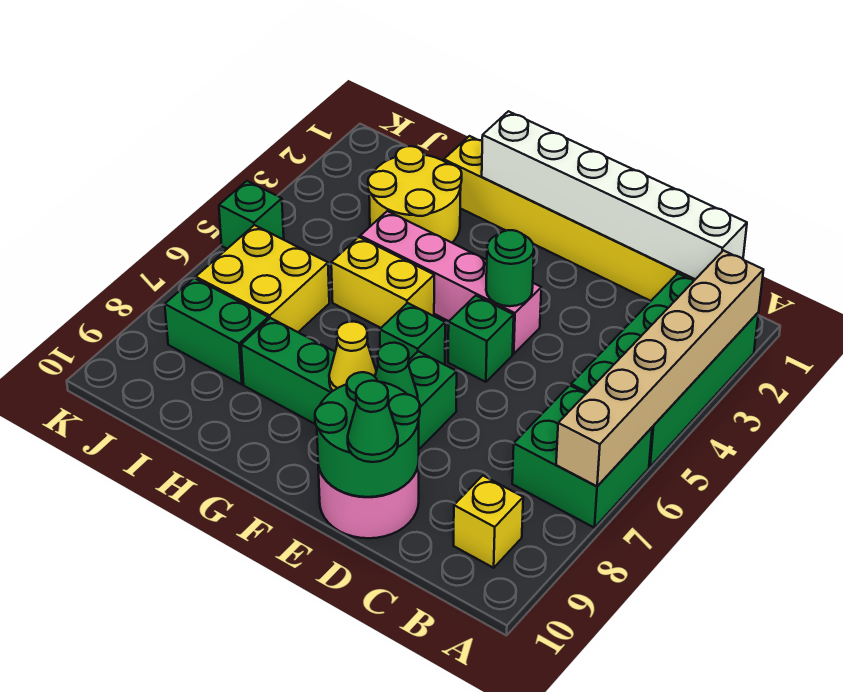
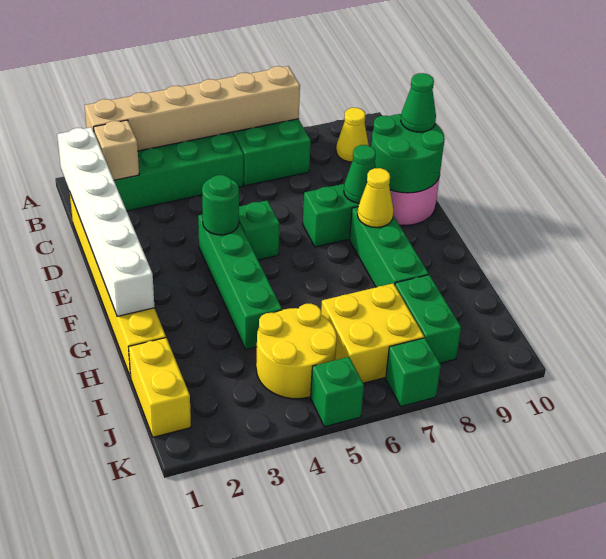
none -> tan brick B2 level 2
yellow brick B9 level 1 -> yellow cone B9 level 1
pink brick E4:H4 level 1 -> green brick E4:H4 level 1
green brick F6 level 1 -> green brick K7 level 1
yellow brick G5:H5 level 1 -> yellow brick I1:J1 level 1
yellow round brick H2:I3 level 1 -> yellow round brick I4:J5 level 1

